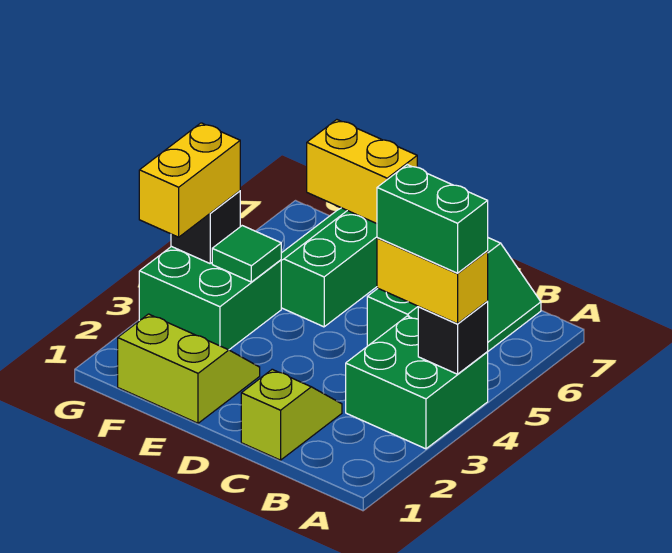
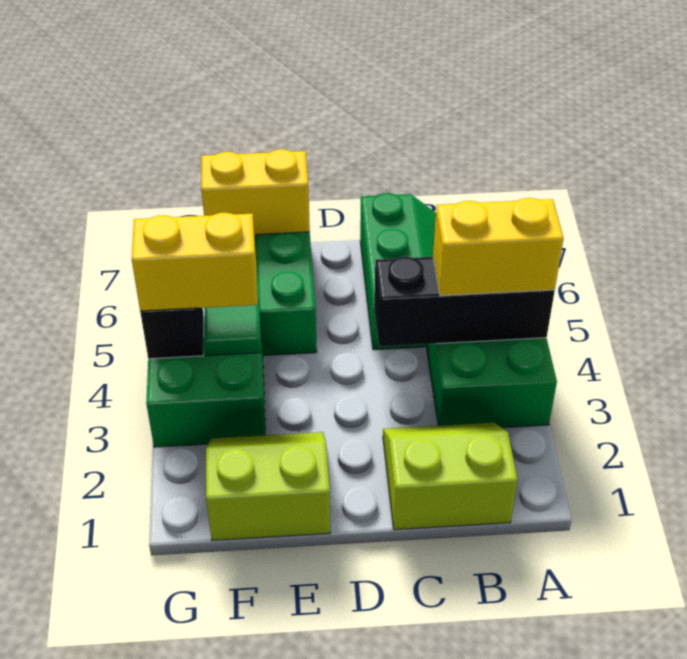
black brick A4 level 2 -> black brick A4:C4 level 2
green brick A4:B4 level 4 -> none
lime slope C1:C2 level 1 top 1 -> lime slope B1:C2 level 1 top 1
yellow brick G3:G4 level 3 -> yellow brick F4:G4 level 3

